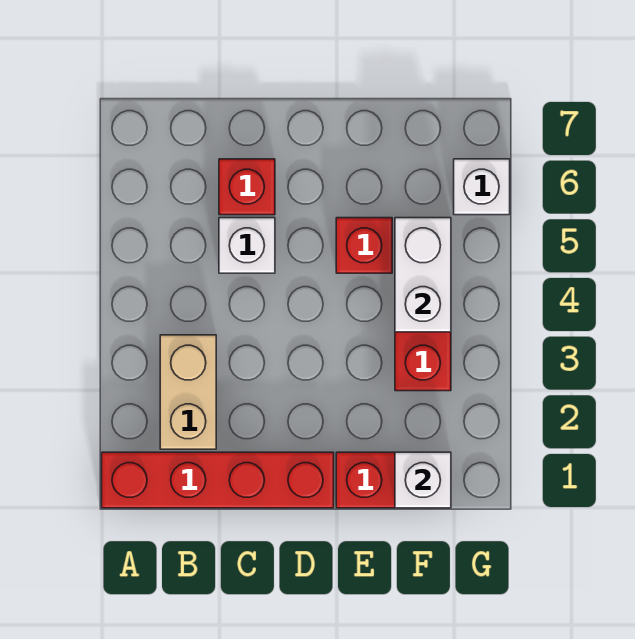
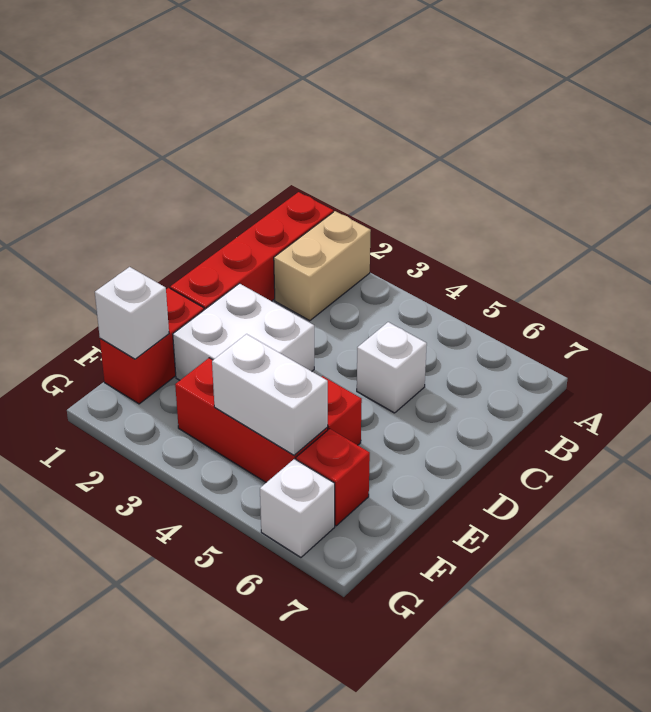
tan brick B2:B3 level 1 -> tan brick A2:B2 level 1
red brick C6 level 1 -> red brick F6 level 1
none -> white brick D2:E3 level 1

